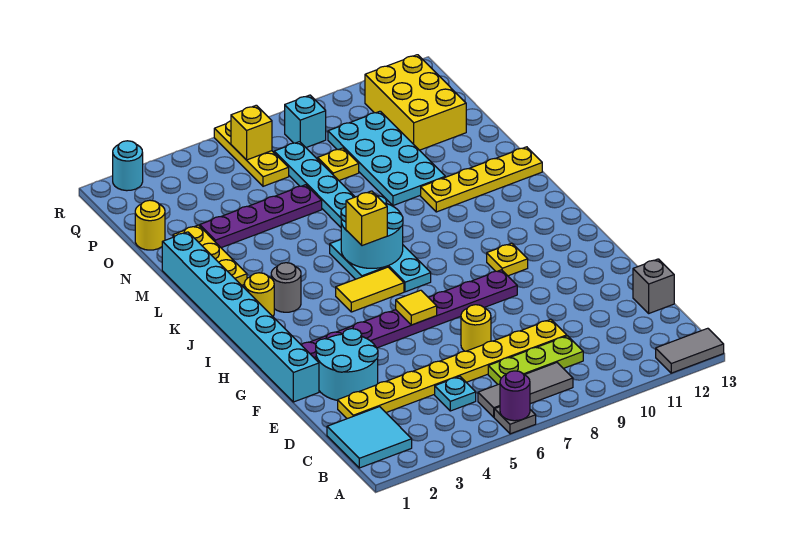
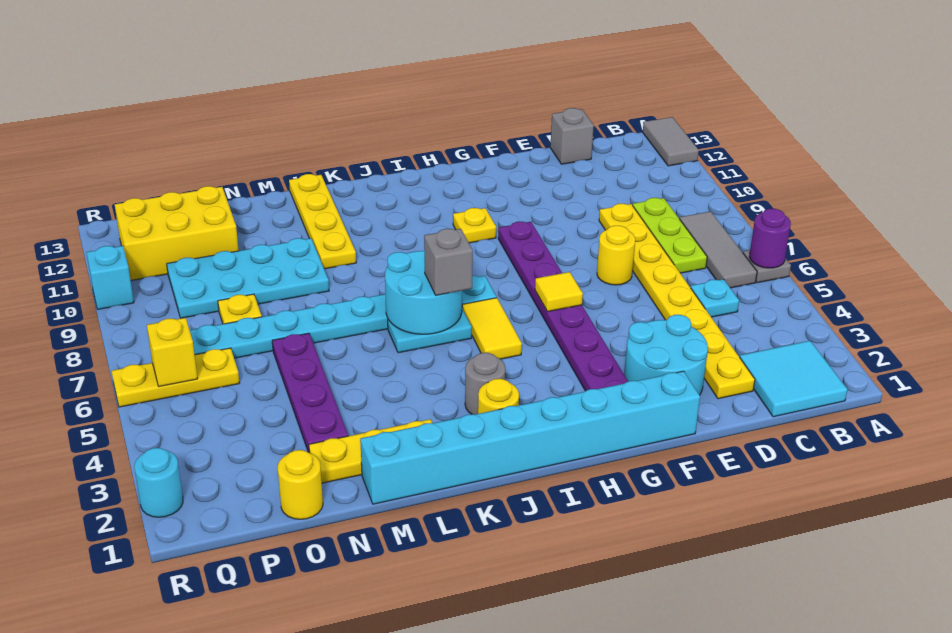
yellow brick J6 level 3 -> grey brick J6 level 3
cyan brick Q8 level 1 -> cyan brick R10 level 1

